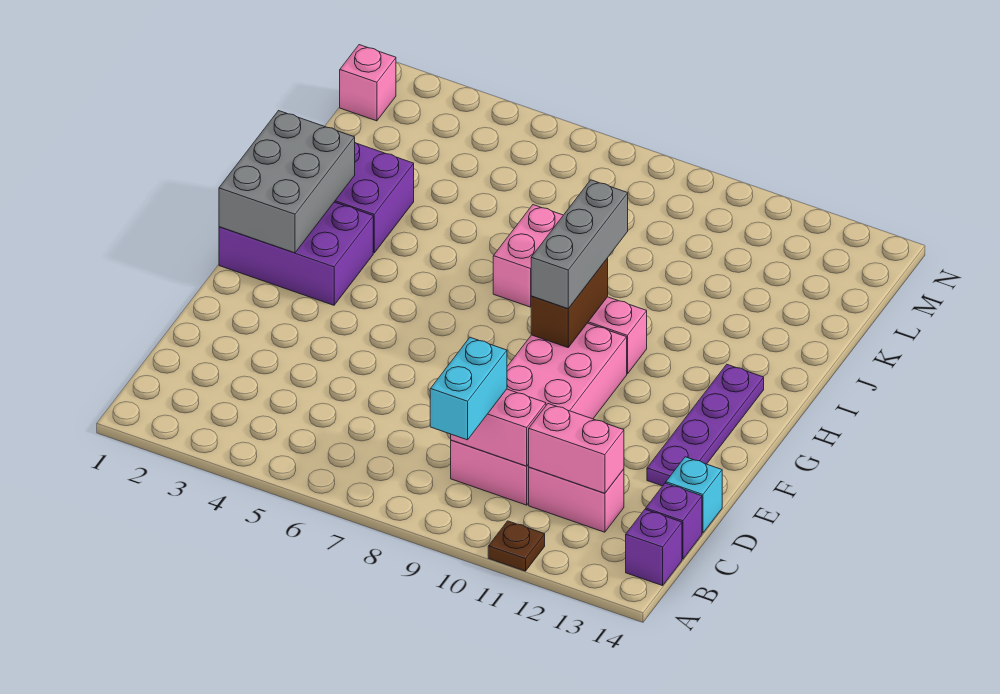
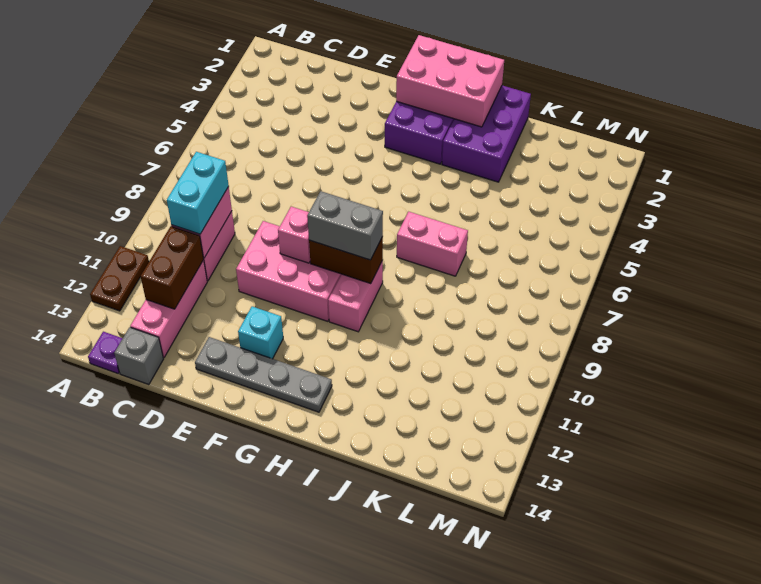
brown plate A11 level 1 -> brown plate A11:A12 level 1
cyan brick B9:C9 level 3 -> cyan brick C9:C10 level 3
purple brick B14 level 1 -> purple plate B14 level 1
pink brick C11:C12 level 1 -> pink brick C11:C13 level 1
pink brick C11:C12 level 2 -> brown brick C11:C12 level 2
purple brick C14 level 1 -> grey brick C14 level 1
cyan brick D14 level 1 -> cyan brick F12 level 1
purple plate E13:H13 level 1 -> grey plate E13:H13 level 1
grey brick G1:I2 level 2 -> pink brick G1:I2 level 2
grey brick G9:I9 level 3 -> grey brick G9:H9 level 3
pink brick M1 level 1 -> pink brick F9 level 2

